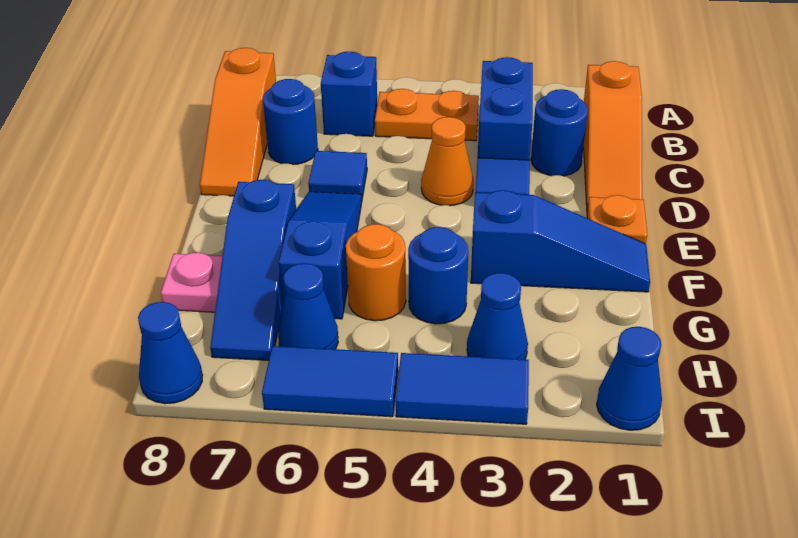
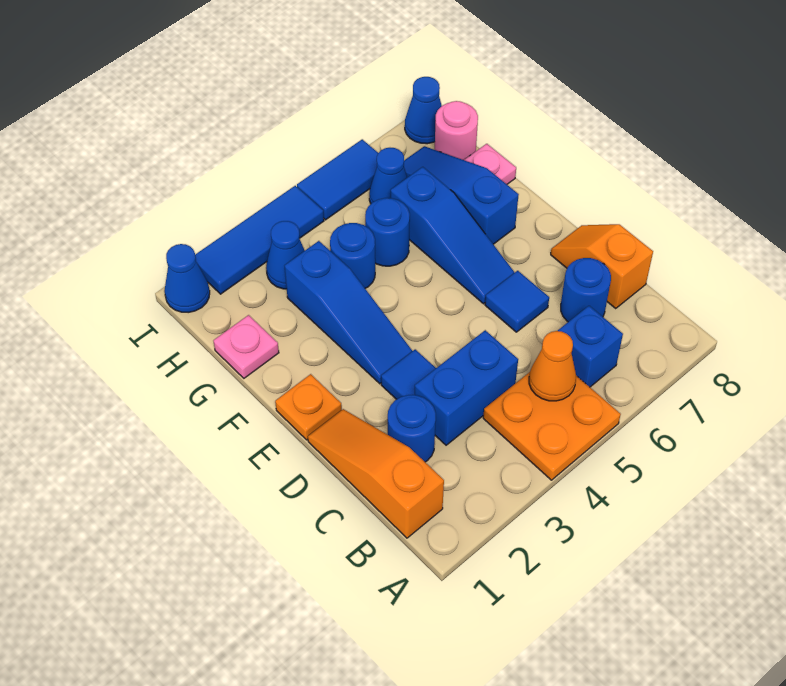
blue brick B3:C3 level 1 -> blue brick C3:C4 level 1
orange plate B4:B5 level 1 -> orange plate A4:B5 level 1
orange slope B8:D8 level 1 top B -> orange slope C8:D8 level 1 top C
orange cone D4 level 1 -> orange cone B5 level 2
blue slope F1:F3 level 1 top 3 -> blue slope E3:G3 level 1 top G
none -> pink plate G1 level 1
orange round brick G5 level 1 -> blue round brick G5 level 1
none -> pink round brick H8 level 1
blue tile I3:I4 level 1 -> blue tile I2:I4 level 1

